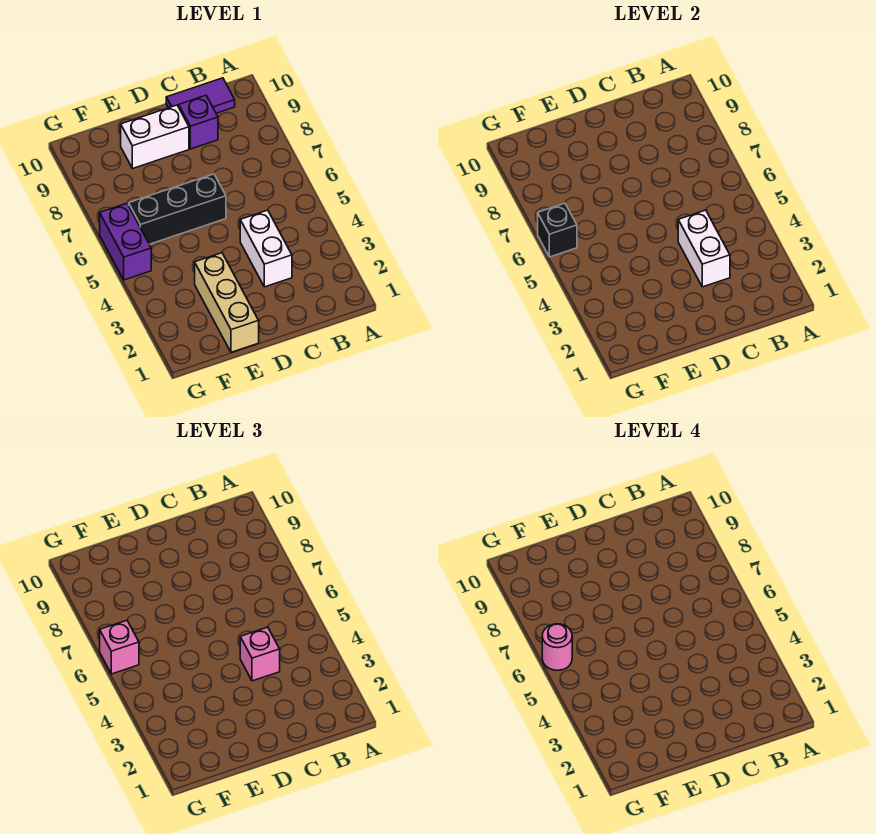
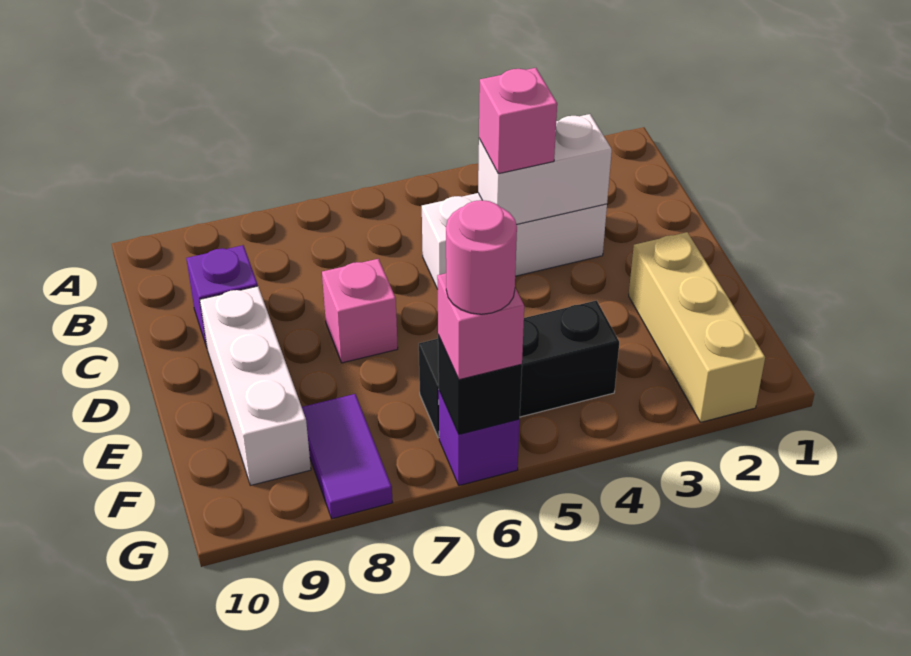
purple tile B10:C10 level 1 -> purple tile F8:G8 level 1
white brick C3:C4 level 1 -> white brick C3:C5 level 1
black brick D6:F6 level 1 -> black brick F4:F6 level 1
none -> pink brick D7 level 1
white brick D9:E9 level 1 -> white brick D9:F9 level 1
tan brick E1:E3 level 1 -> tan brick E2:G2 level 1
purple brick G5:G6 level 1 -> purple brick G6 level 1

